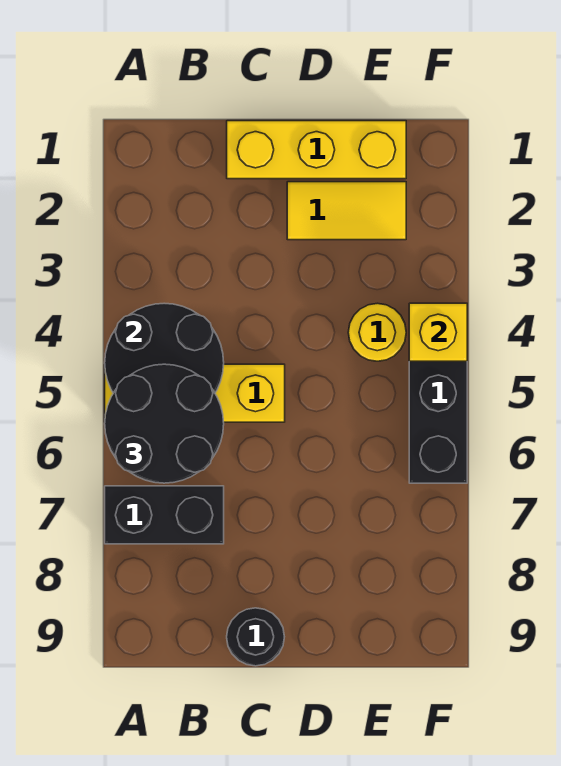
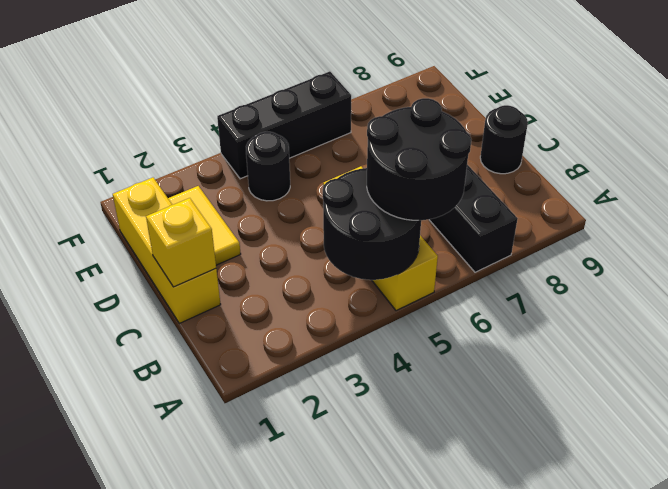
yellow round brick E4 level 1 -> black round brick E4 level 1
yellow brick F4 level 2 -> yellow brick C1 level 2

